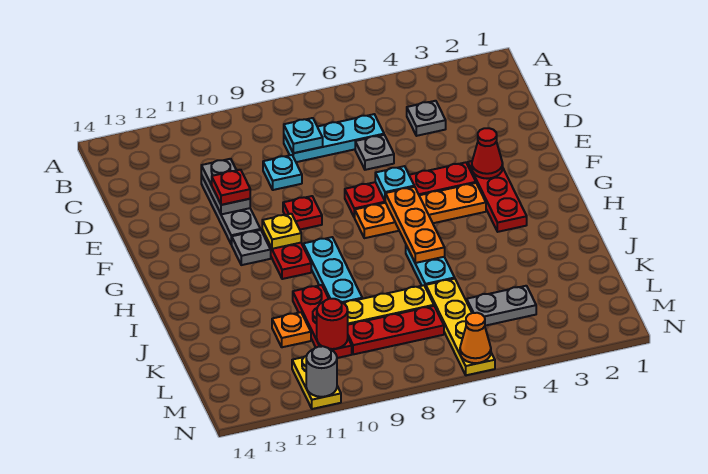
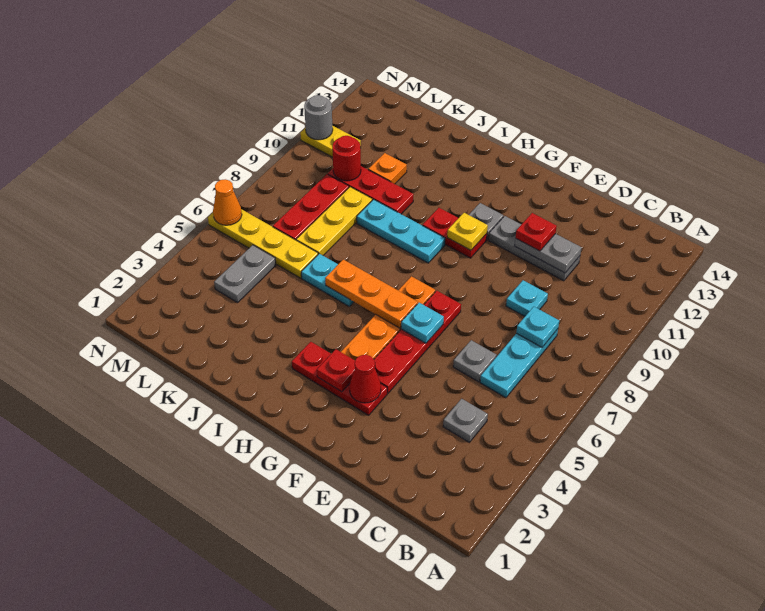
red plate F9 level 1 -> red plate G3 level 2

